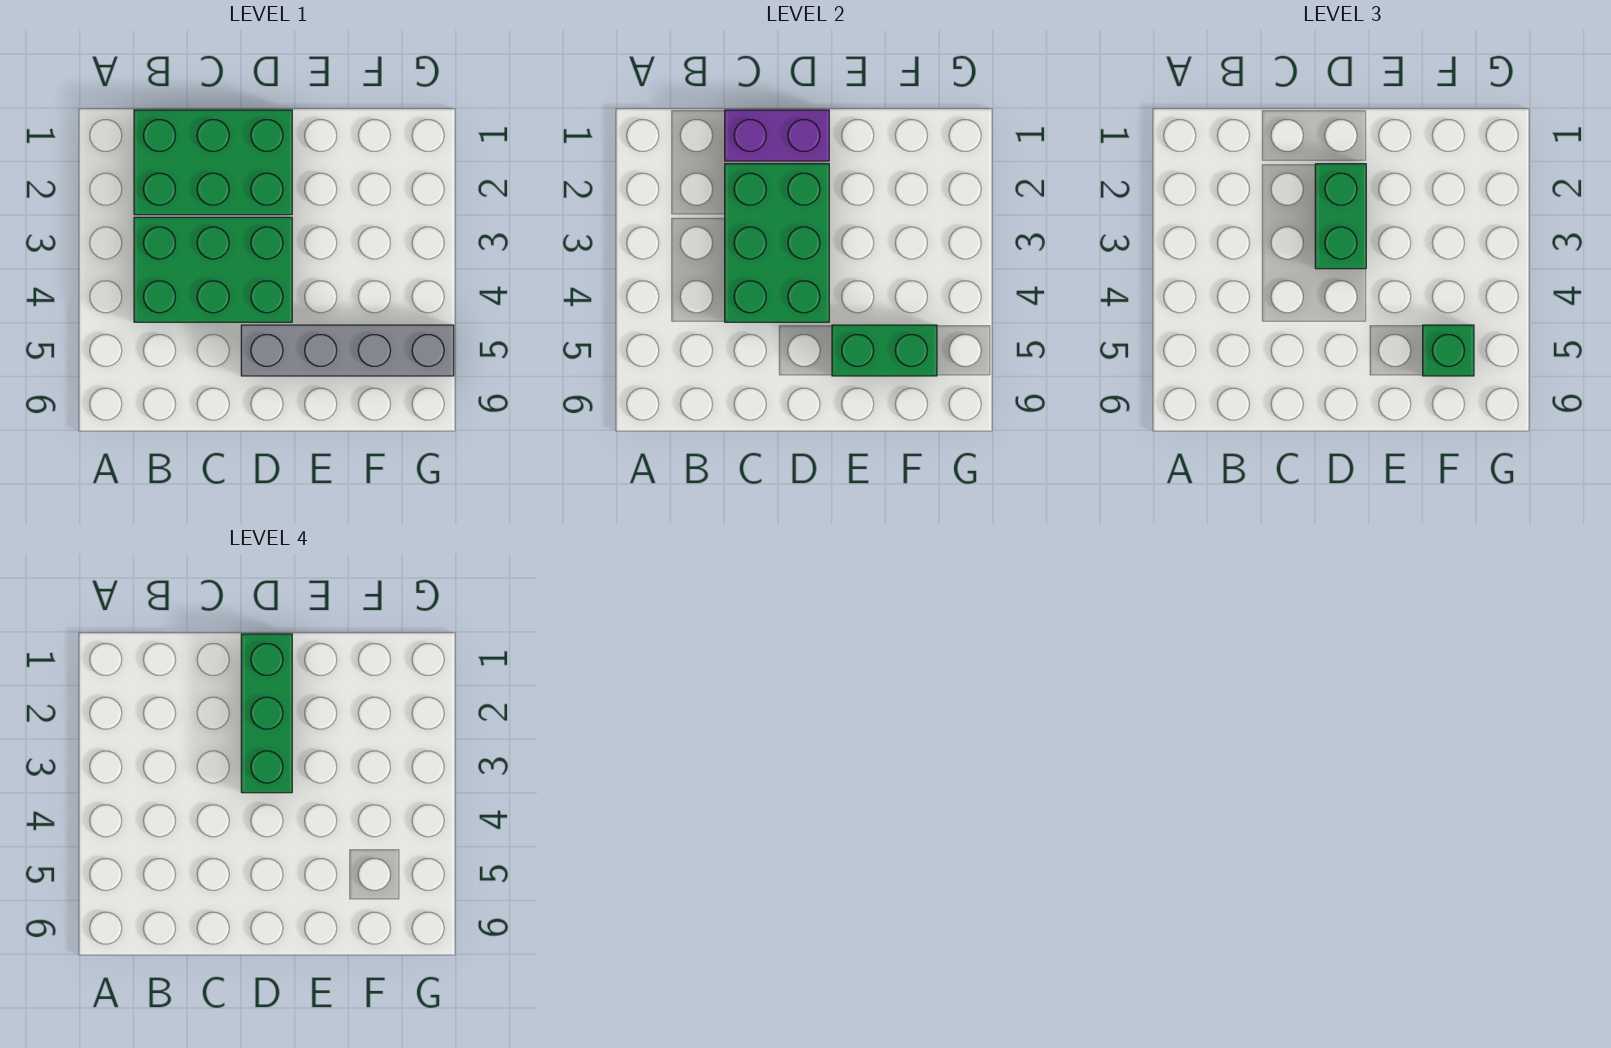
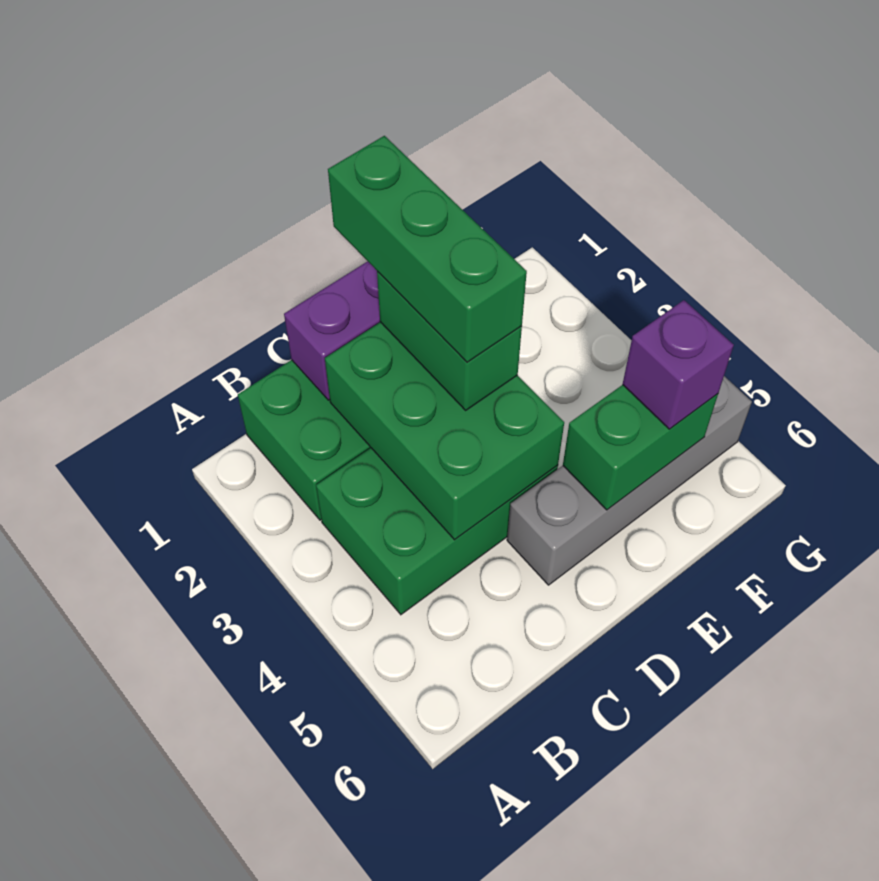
green brick F5 level 3 -> purple brick F5 level 3

